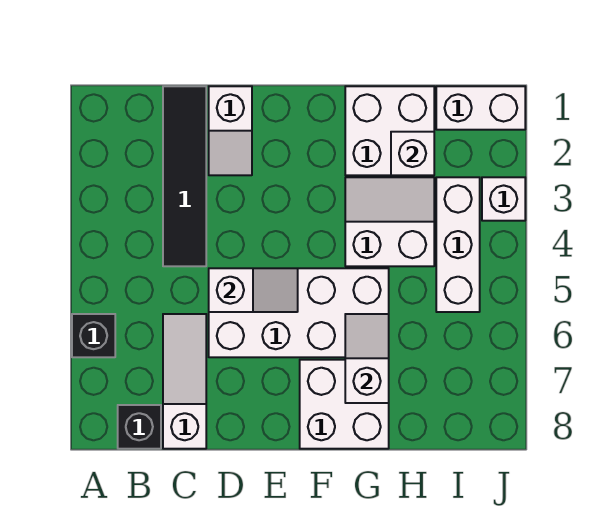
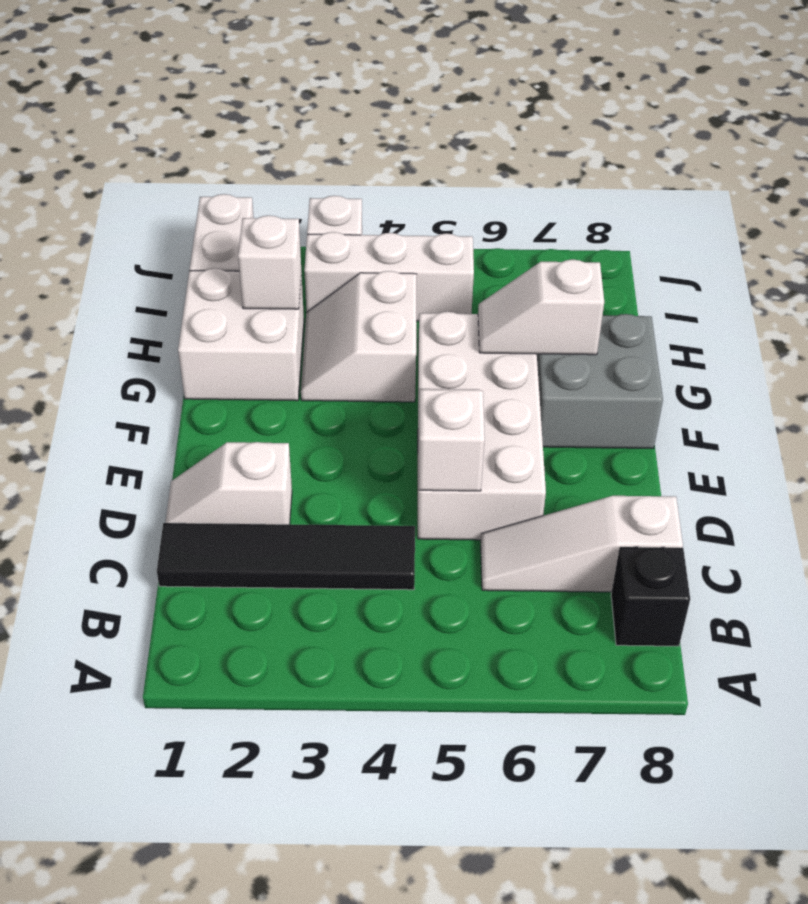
black brick A6 level 1 -> none
white slope D1:D2 level 1 top 1 -> white slope D1:D2 level 1 top 2
white brick F7:G8 level 1 -> grey brick F7:G8 level 1

